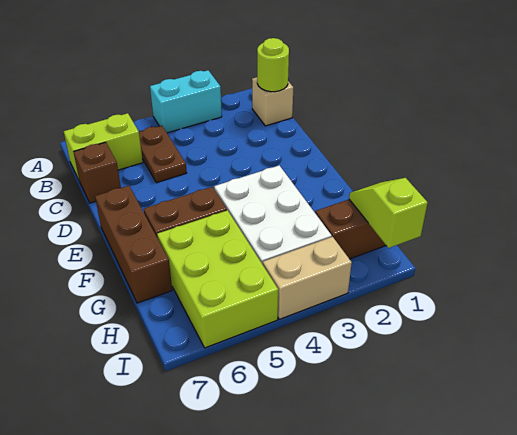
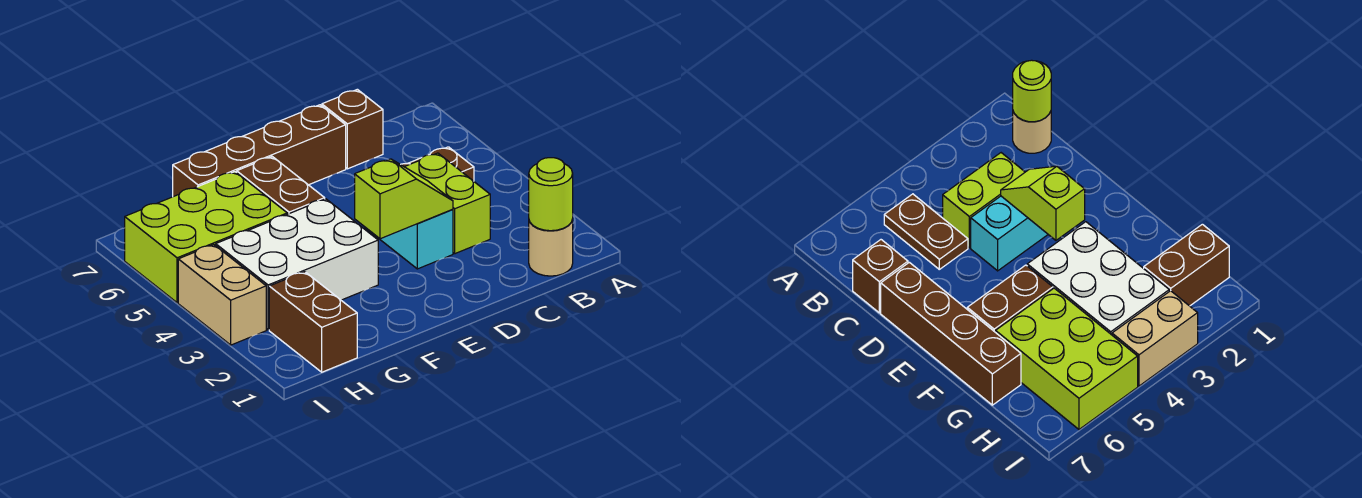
cyan brick A3:A4 level 1 -> cyan brick D3:D4 level 1
tan brick B1 level 1 -> tan round brick B1 level 1
lime brick B6:B7 level 1 -> lime brick C3:C4 level 1
brown brick E7:G7 level 1 -> brown brick D7:G7 level 1
lime slope H1:I1 level 2 top I -> lime slope D3:E3 level 2 top E

